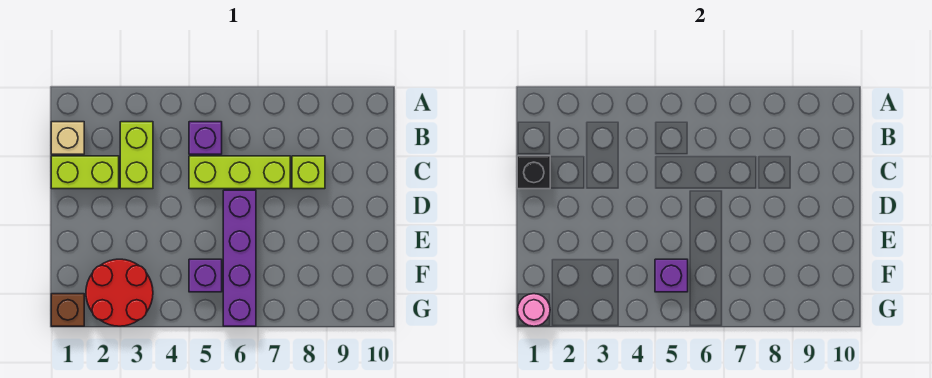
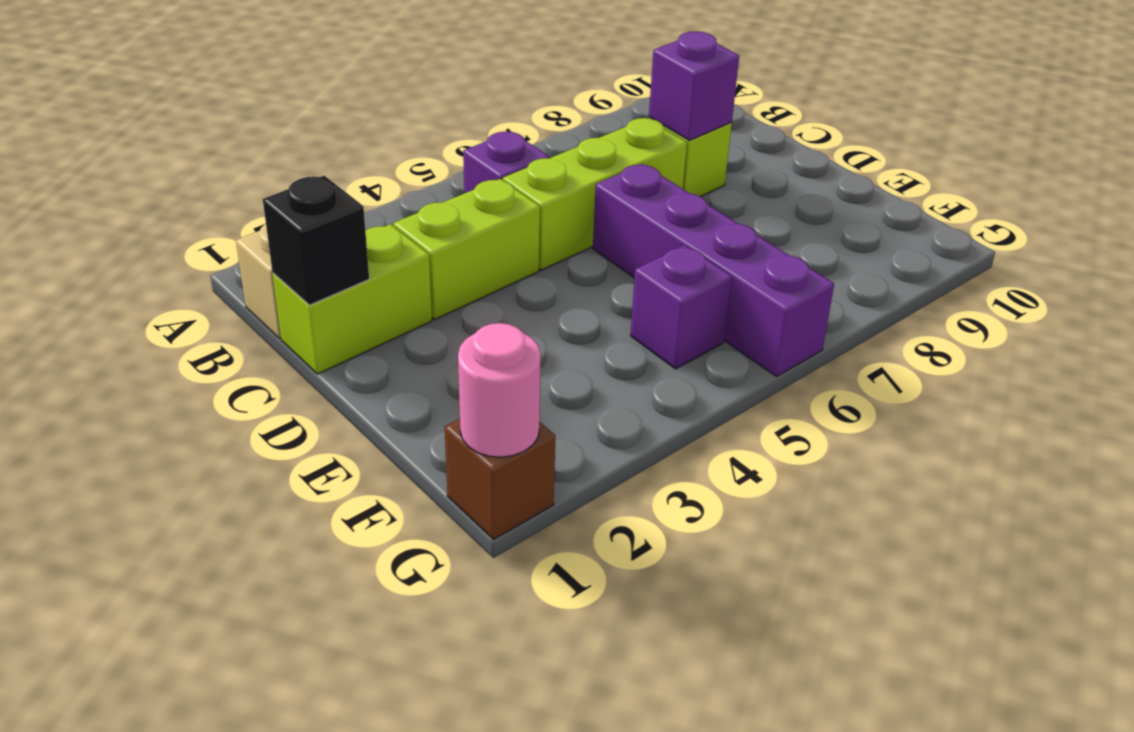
lime brick B3:C3 level 1 -> lime brick C3:C4 level 1
red round brick F2:G3 level 1 -> none
purple brick F5 level 2 -> purple brick C8 level 2

